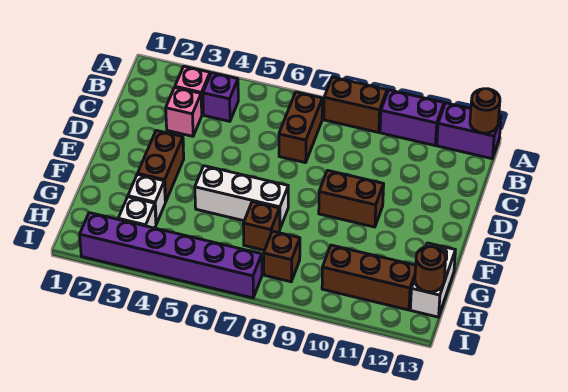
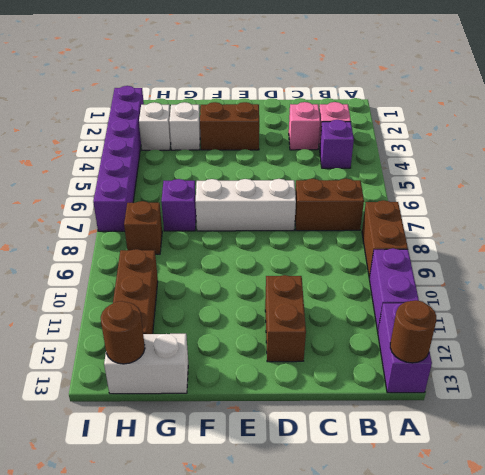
brown brick E9:E10 level 1 -> brown brick D11:D12 level 1
white brick F5:F7 level 1 -> white brick D7:F7 level 1
brown brick G7 level 1 -> purple brick G7 level 1

